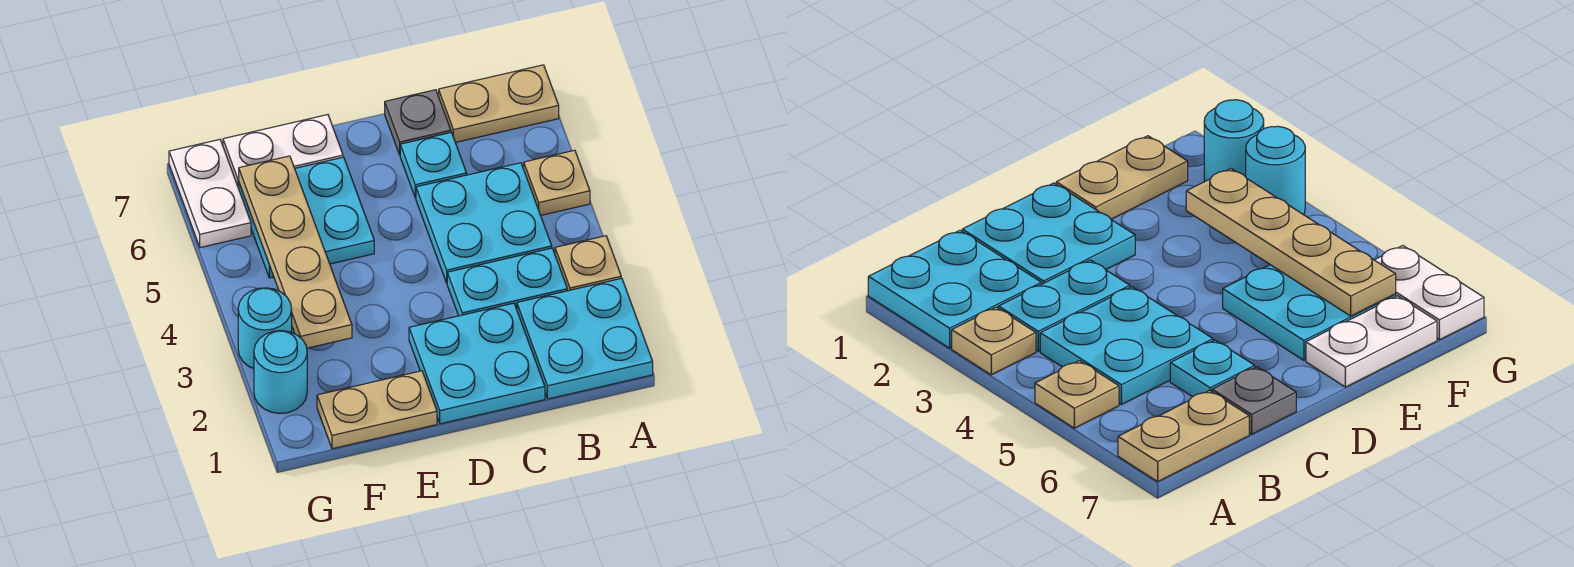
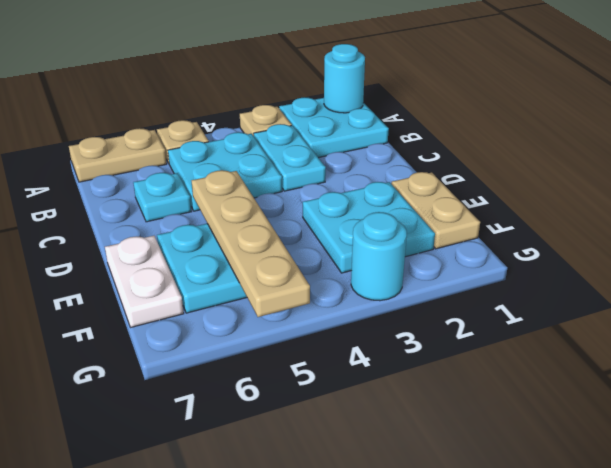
tan plate A7:B7 level 1 -> tan plate A6:A7 level 1
cyan plate C1:D2 level 1 -> cyan plate E2:F3 level 1
grey plate C7 level 1 -> none
tan plate F3:F6 level 2 -> tan plate D5:G5 level 2
cyan round brick G2 level 1 -> cyan round brick A1 level 2
white plate G6:G7 level 1 -> none

